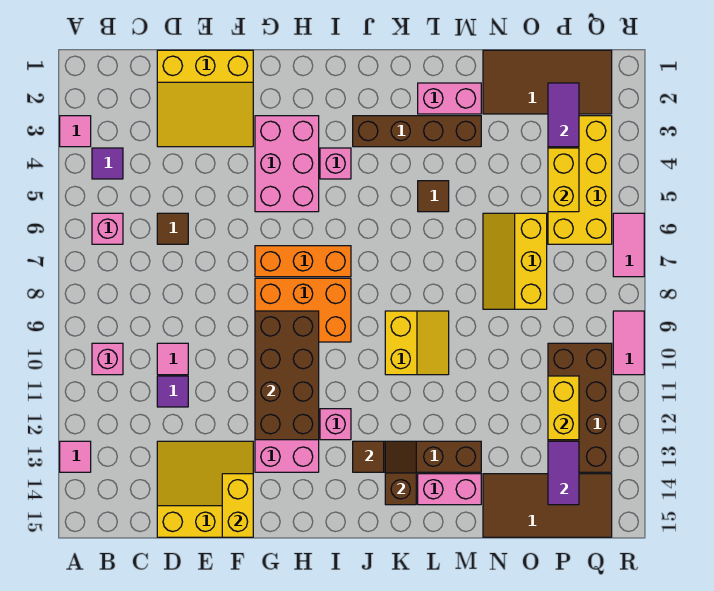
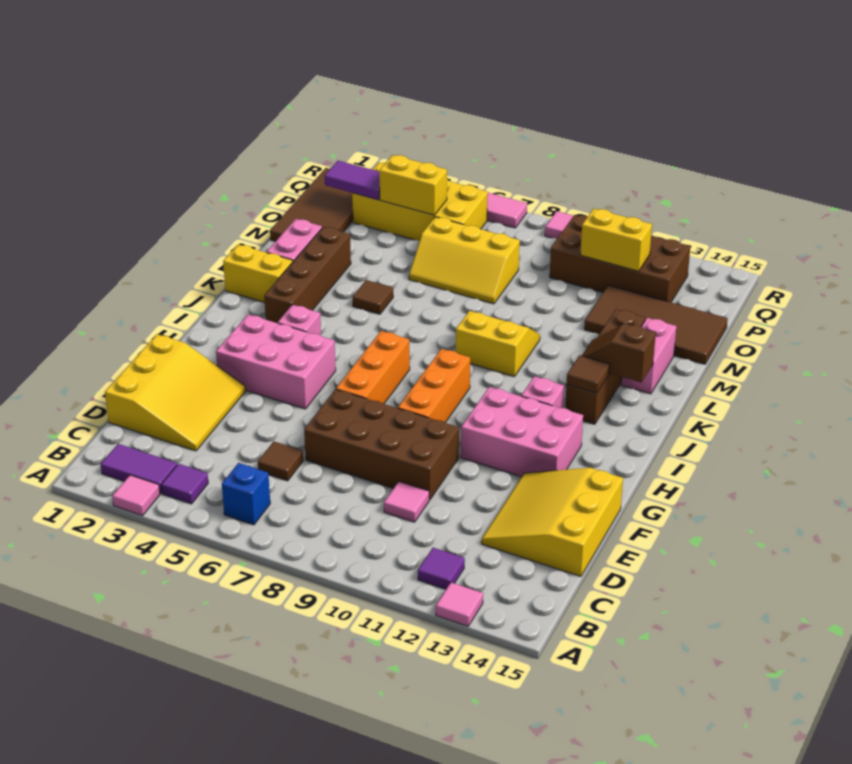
pink brick B6 level 1 -> blue brick B6 level 1
pink brick B10 level 1 -> none
purple tile D11 level 1 -> purple tile B12 level 1
yellow brick F14:F15 level 2 -> yellow brick K1:K2 level 1
orange brick G8:I9 level 1 -> orange brick G9:I9 level 1
brown brick G9:H12 level 2 -> brown brick E7:F10 level 1
brown tile N14:Q15 level 1 -> brown tile N12:O15 level 1
purple tile P13:P14 level 2 -> purple tile B2:B3 level 1

